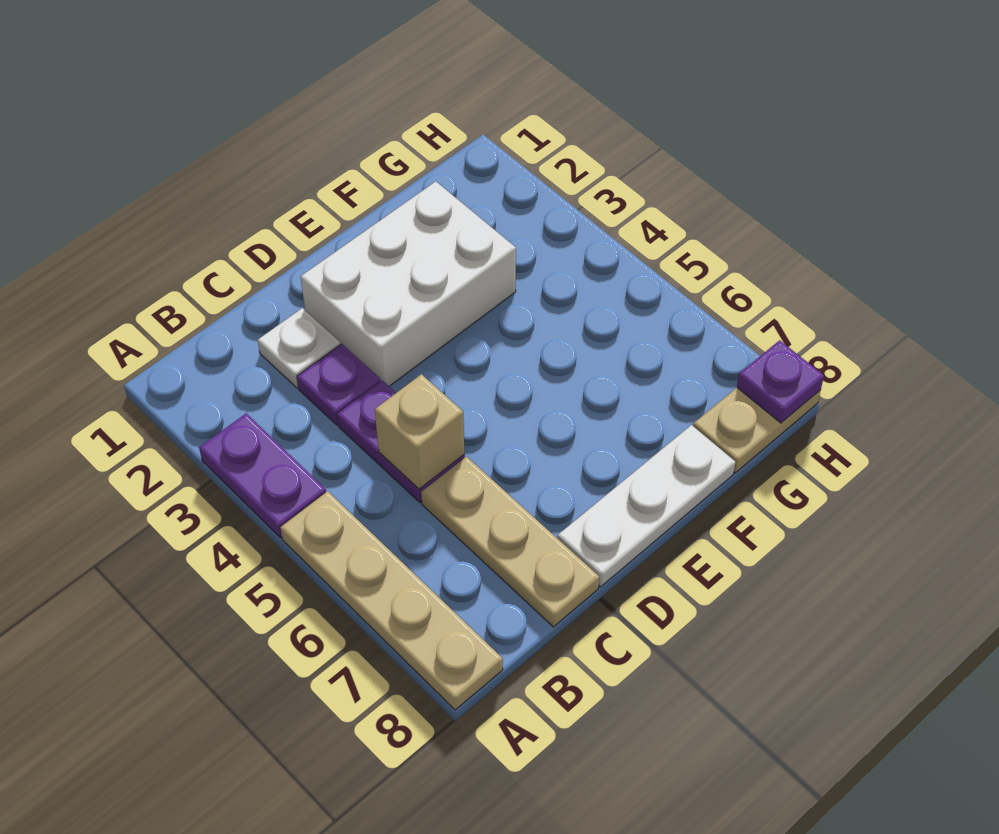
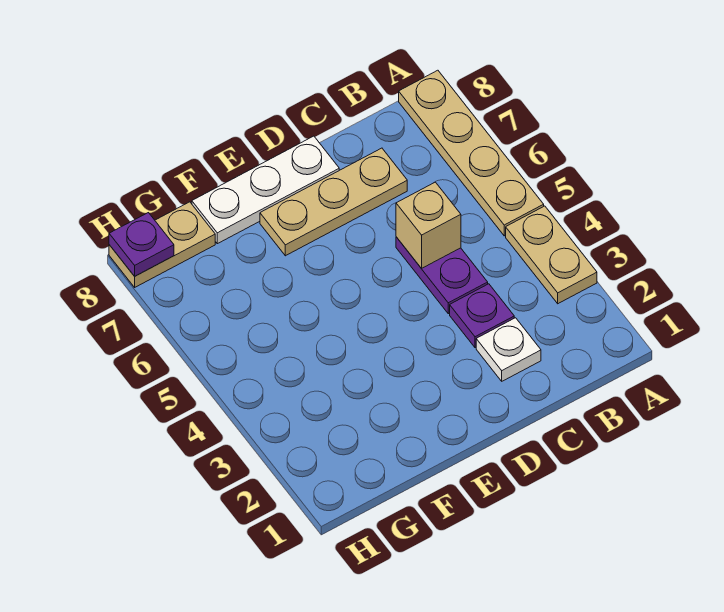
purple plate A3:A4 level 1 -> tan plate A3:A4 level 1
tan plate C6:C8 level 1 -> tan plate C7:E7 level 1
white brick D2:F3 level 1 -> none

